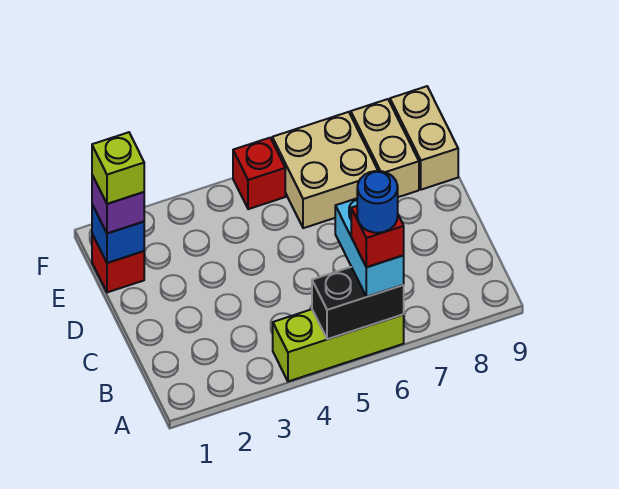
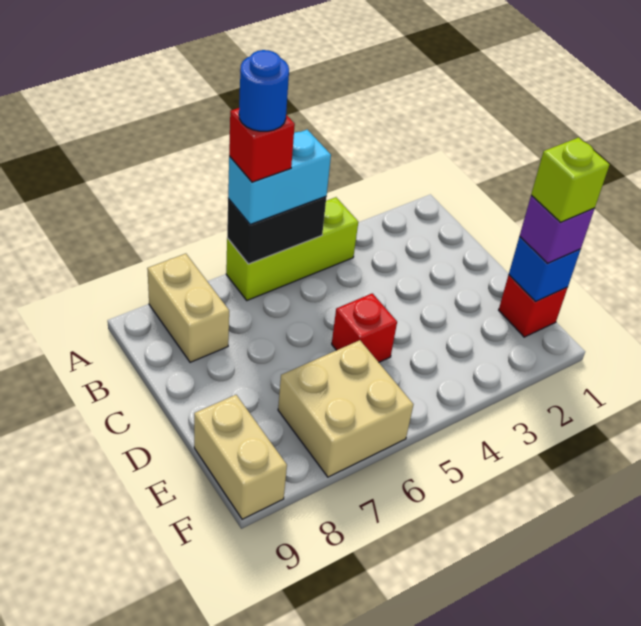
cyan brick A6:B6 level 3 -> cyan brick A5:A6 level 3
tan brick E8:F8 level 1 -> tan brick A8:B8 level 1
red brick F5 level 1 -> red brick D5 level 1

